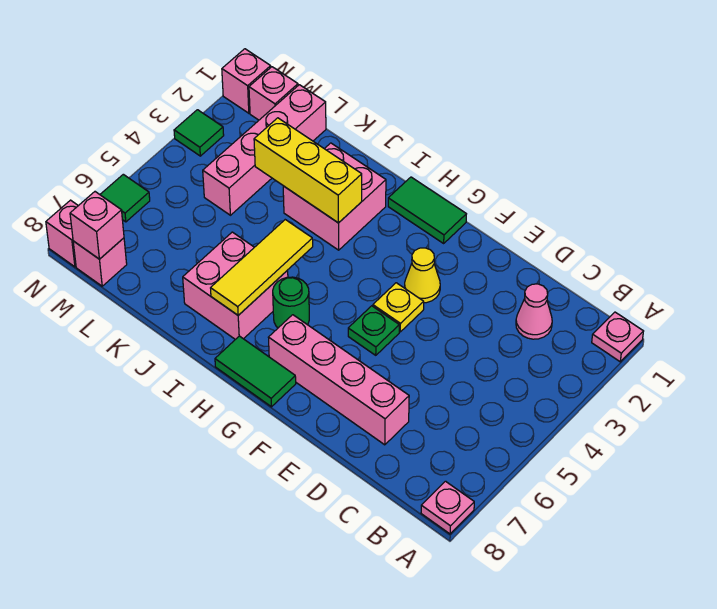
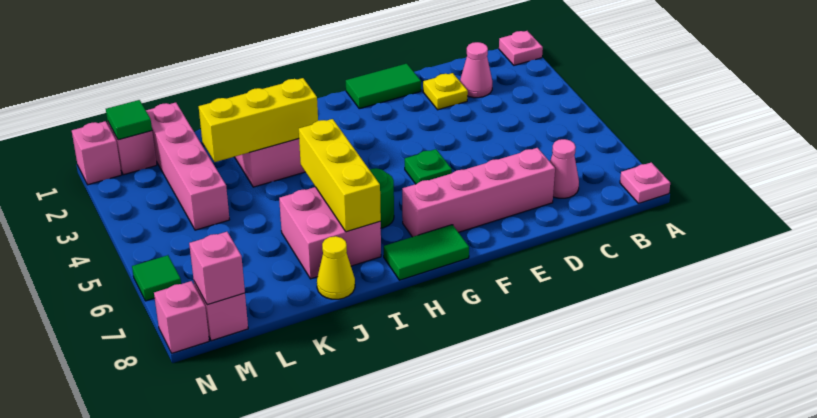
none -> pink cone C7 level 1
yellow cone F3 level 1 -> yellow cone J8 level 1
yellow plate F4 level 1 -> yellow plate D2 level 1
green tile G1:H1 level 1 -> green tile E1:F1 level 1
yellow tile I5:I7 level 2 -> yellow brick I5:I7 level 2
green tile N3 level 1 -> green tile M1 level 2

